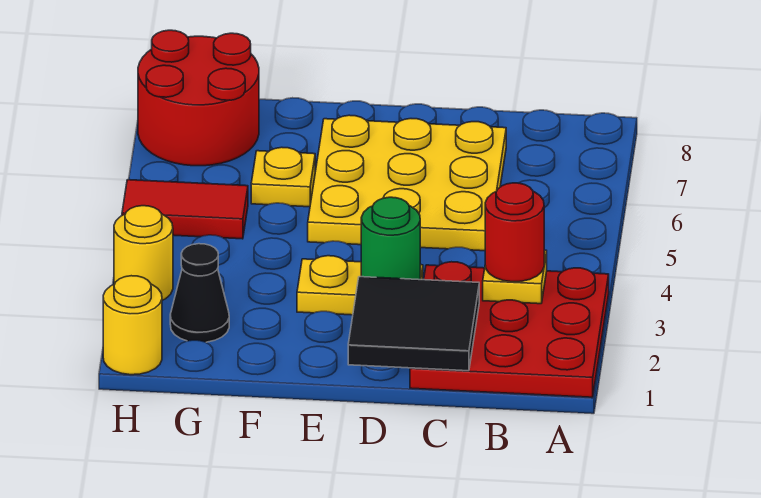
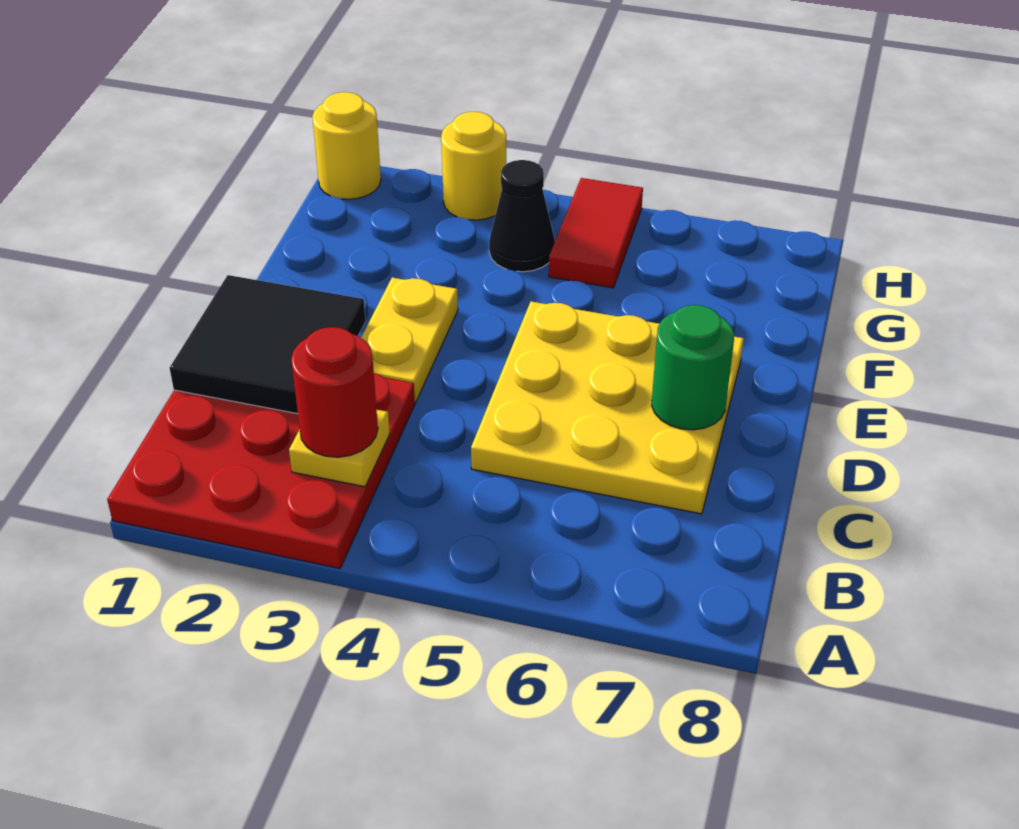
green round brick D3 level 2 -> green round brick D7 level 2
yellow plate F6 level 1 -> none
black cone G2 level 1 -> black cone G4 level 1
red round brick G7:H8 level 1 -> none

